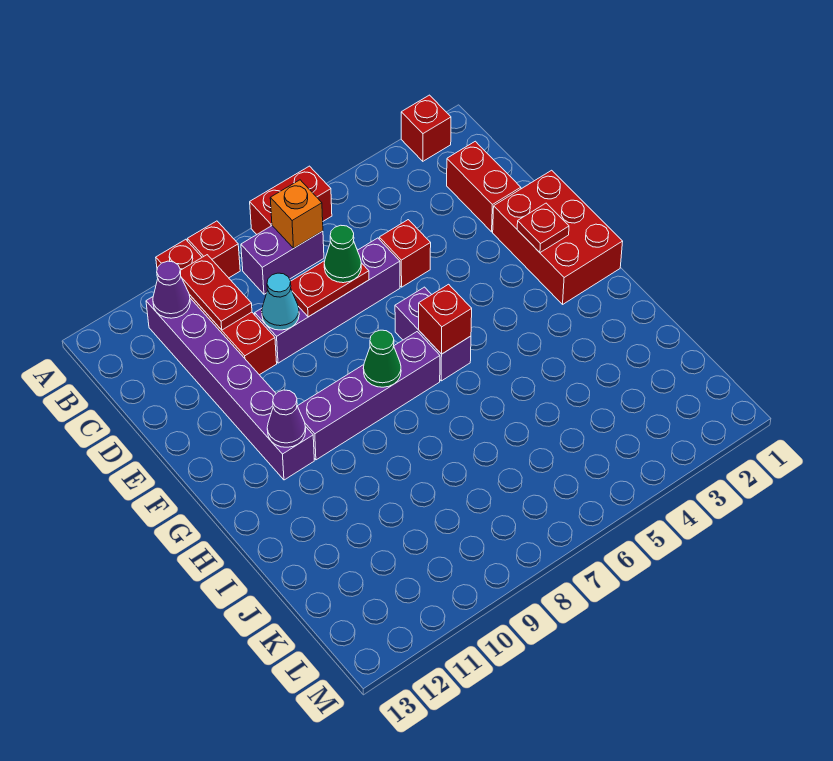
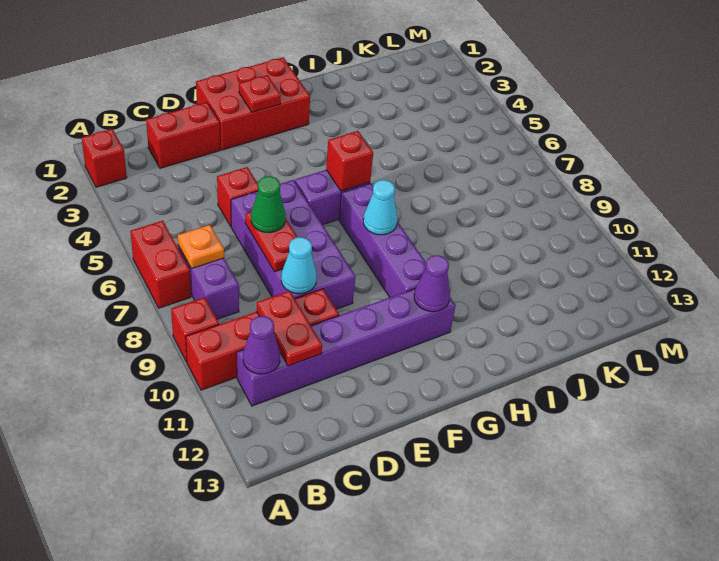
orange brick B7 level 2 -> orange plate B7 level 2
red plate B10:C10 level 2 -> red plate C10:C11 level 2
purple brick D6:D9 level 1 -> purple brick D6:E9 level 1
green cone G8 level 2 -> cyan cone G8 level 2

